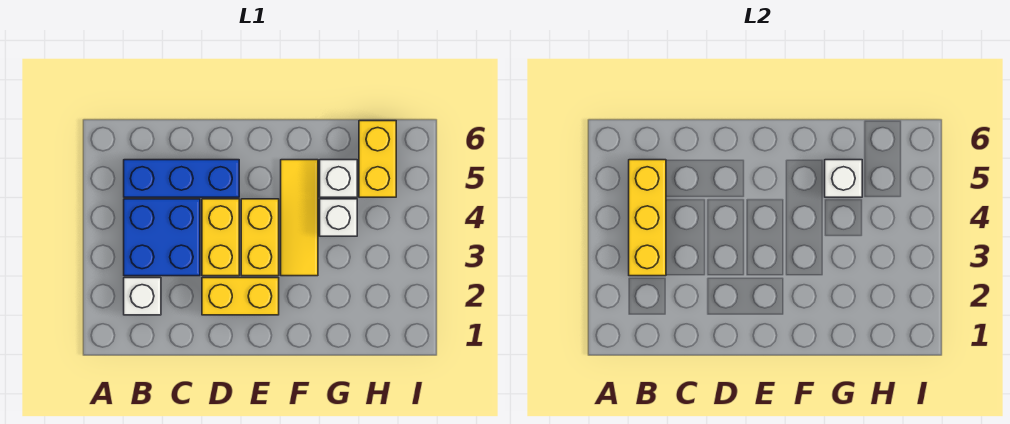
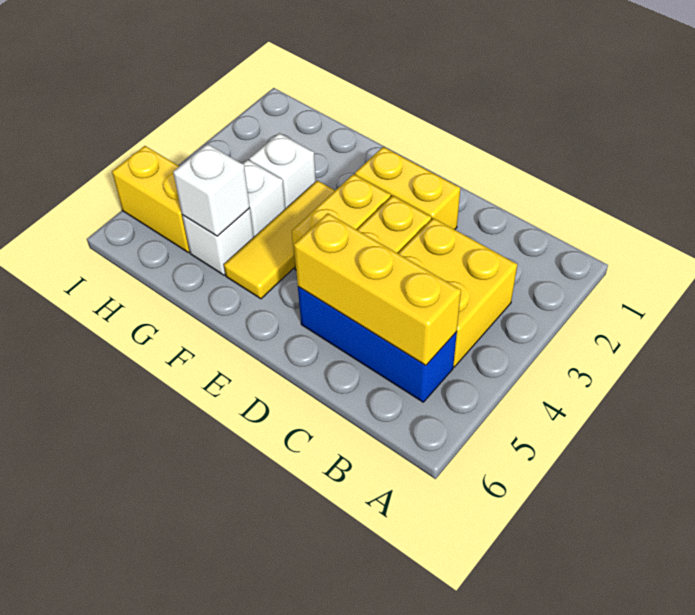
white brick B2 level 1 -> white brick G3 level 1
blue brick B3:C4 level 1 -> yellow brick B3:C4 level 1
yellow brick B3:B5 level 2 -> yellow brick B5:D5 level 2
yellow brick H5:H6 level 1 -> yellow brick H5:I5 level 1

